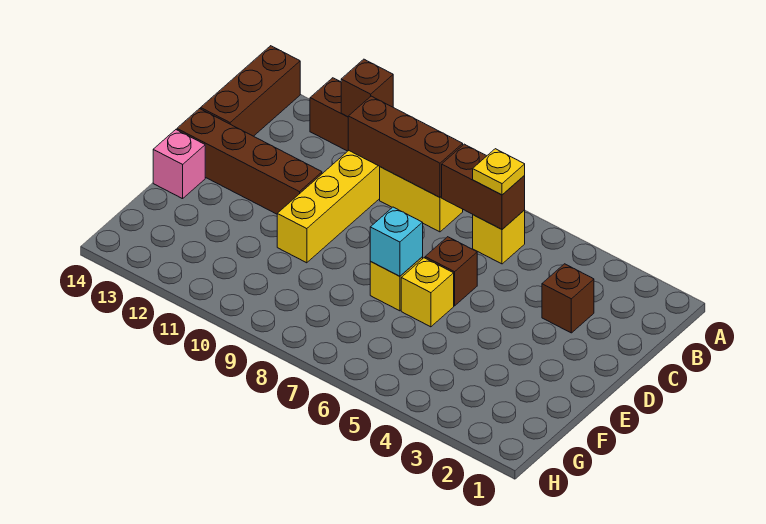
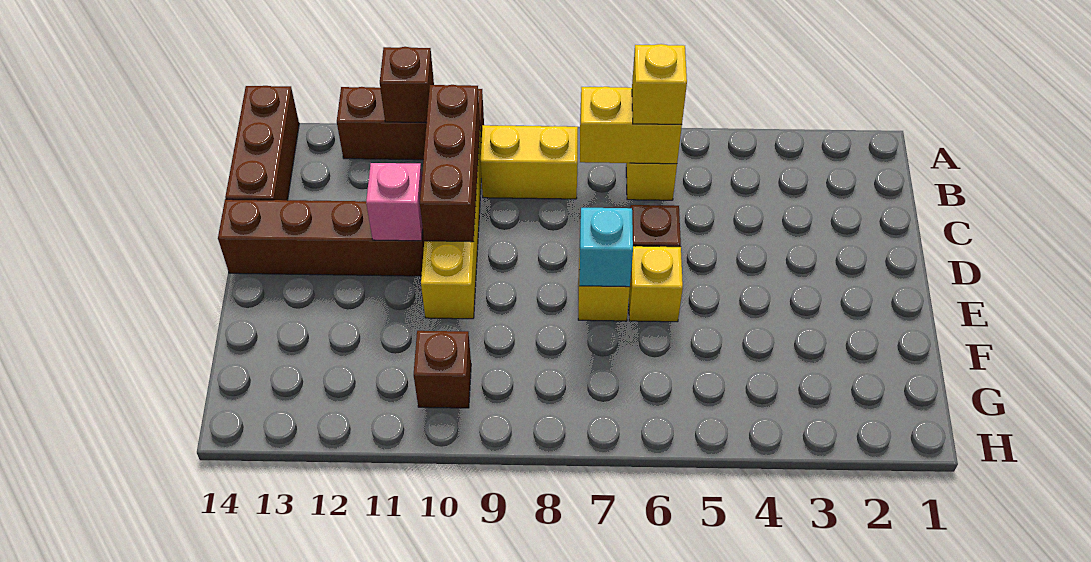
brown brick B6:B7 level 2 -> yellow brick B6:B7 level 2
yellow plate B6 level 3 -> yellow brick B6 level 3
brown brick B8:B10 level 2 -> brown brick B10:D10 level 2
brown brick C3 level 1 -> brown brick G10 level 1
pink brick E14 level 1 -> pink brick D11 level 2

